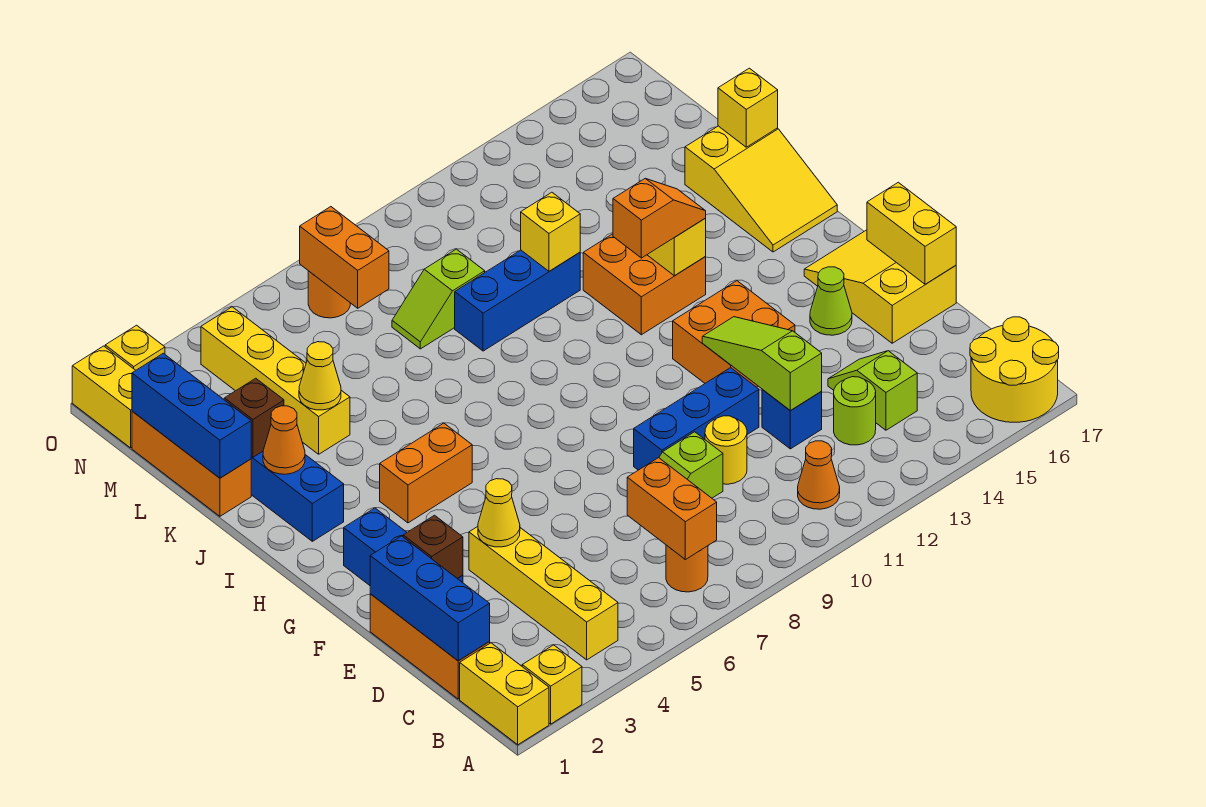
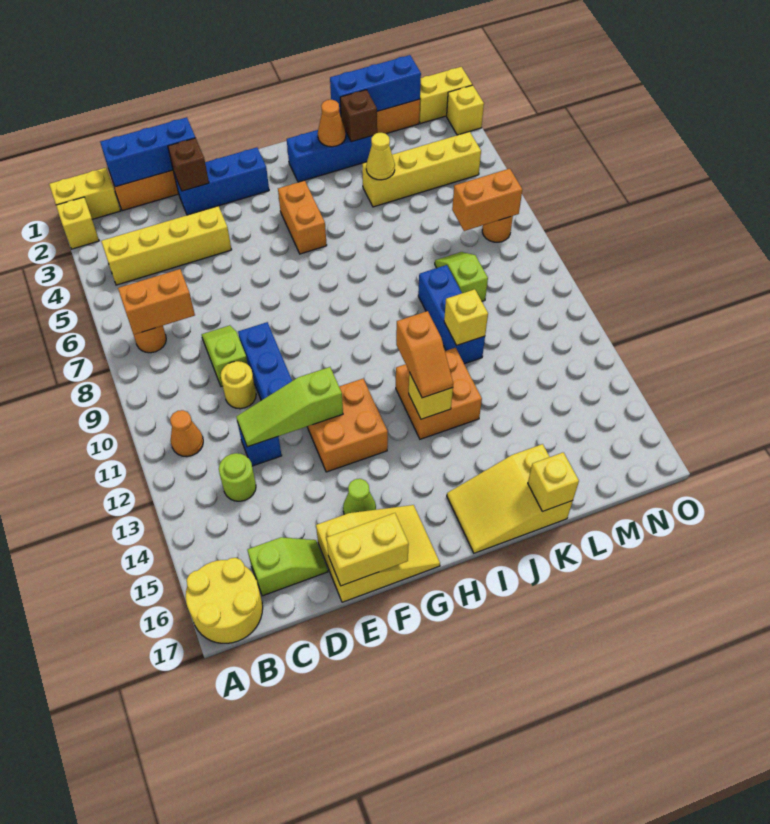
lime slope C14:D14 level 1 top C -> lime slope C16:D16 level 1 top C
lime slope D12:F12 level 2 top D -> lime slope D12:F12 level 2 top F
yellow cone E4 level 2 -> none

